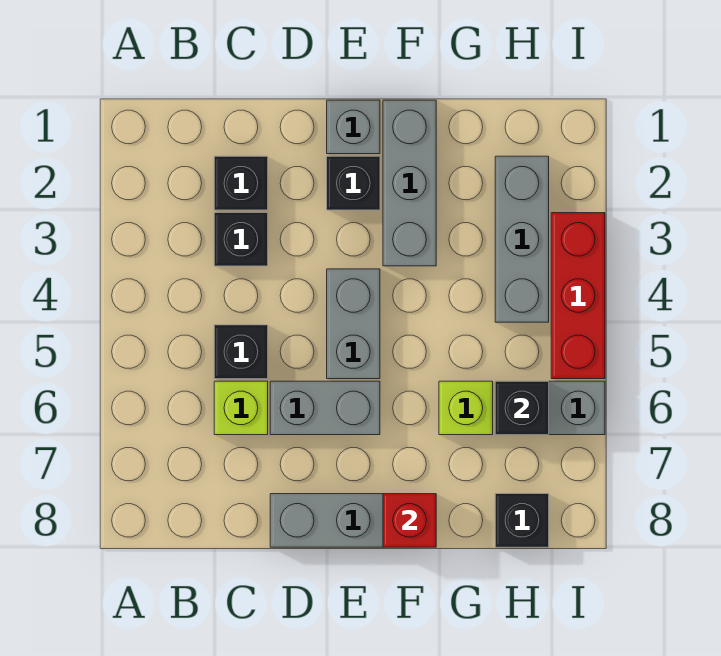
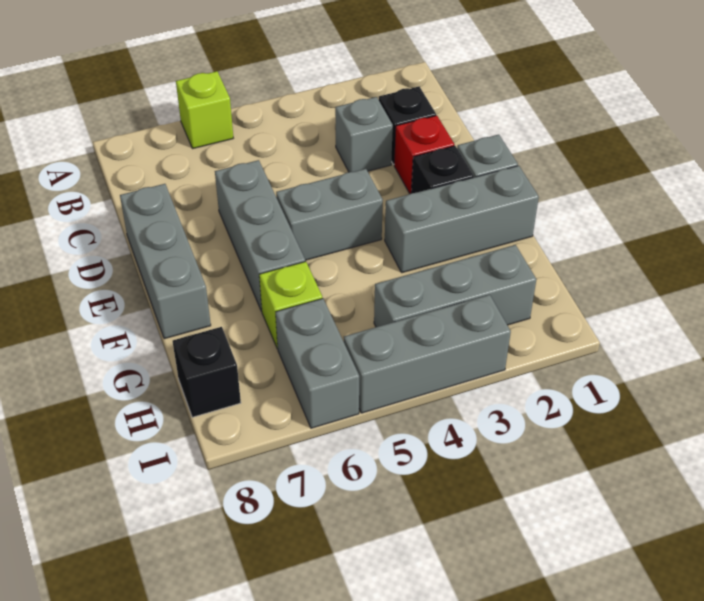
black brick C3 level 1 -> grey brick C3 level 1
black brick C5 level 1 -> none
lime brick C6 level 1 -> lime brick A6 level 1
grey brick D6:E6 level 1 -> grey brick D6:F6 level 1
red brick F8 level 2 -> red brick D2 level 1
black brick H6 level 2 -> none
red brick I3:I5 level 1 -> grey brick I3:I5 level 1

